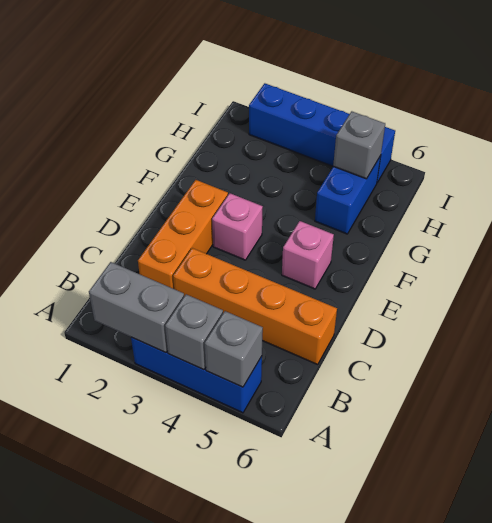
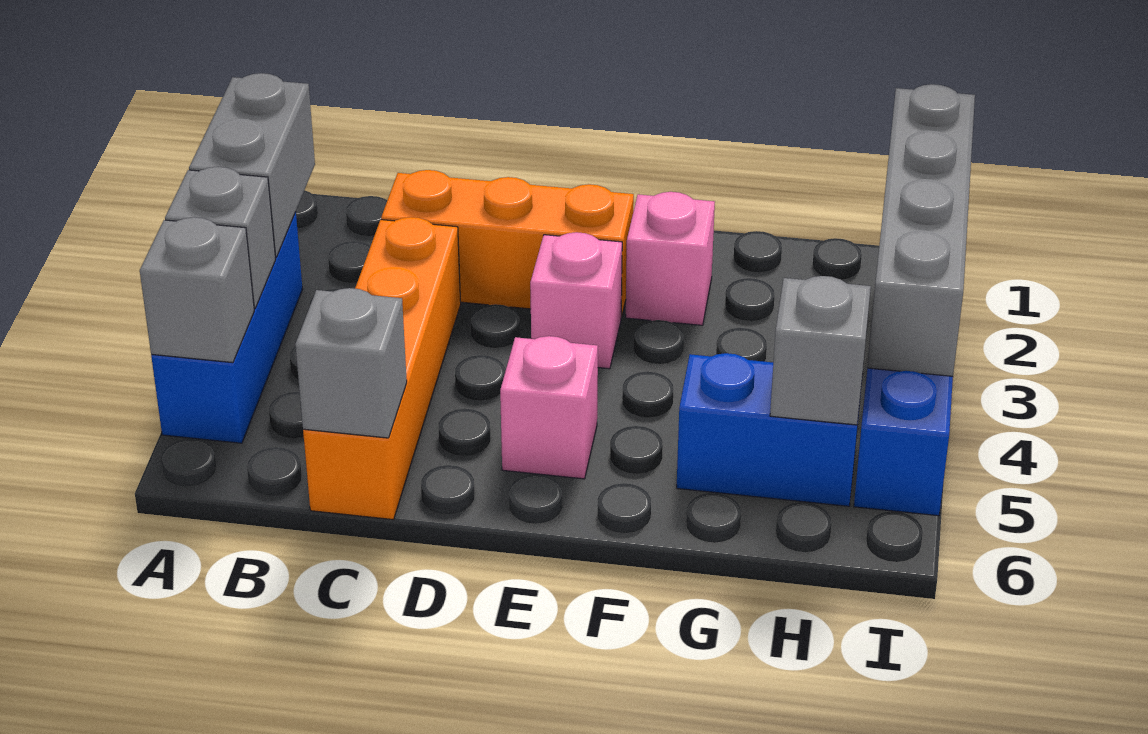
none -> grey brick C6 level 2
none -> pink brick F2 level 1
none -> grey brick I1:I4 level 2

